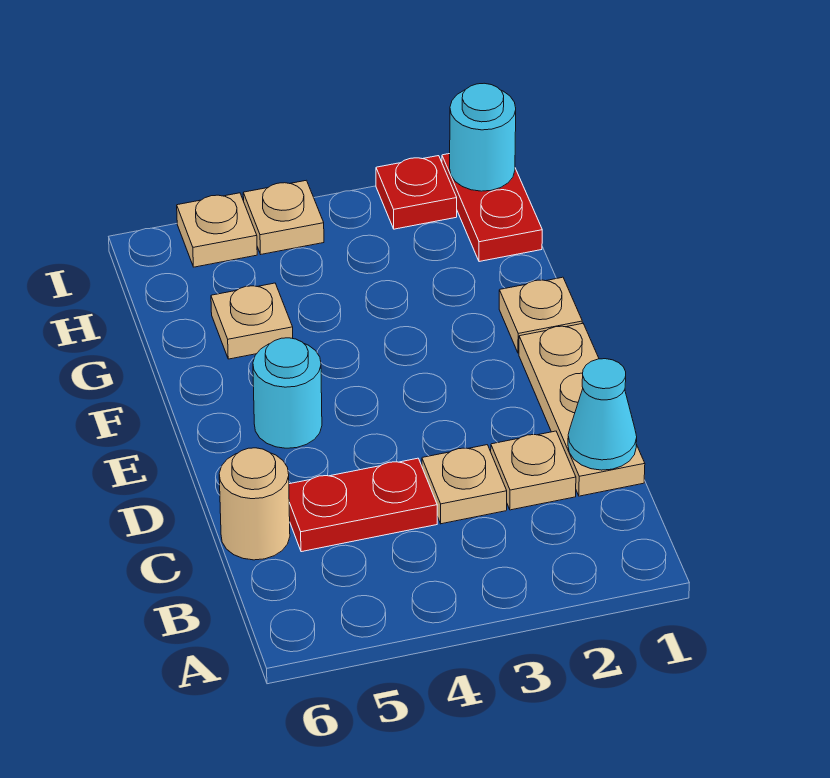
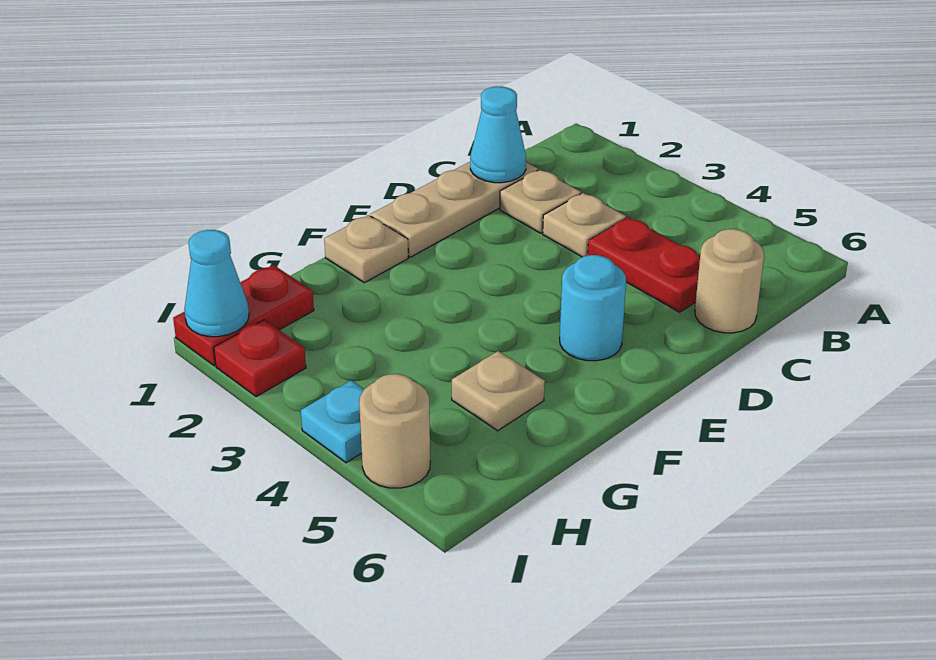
cyan round brick I1 level 2 -> cyan cone I1 level 2
tan plate I4 level 1 -> cyan plate I4 level 1
tan plate I5 level 1 -> tan round brick I5 level 1

